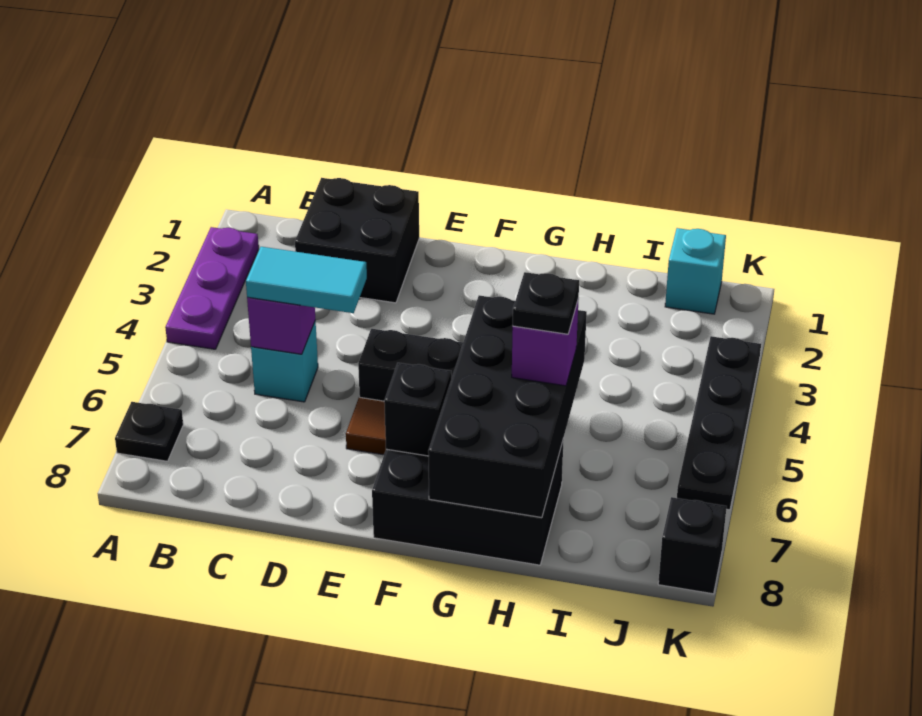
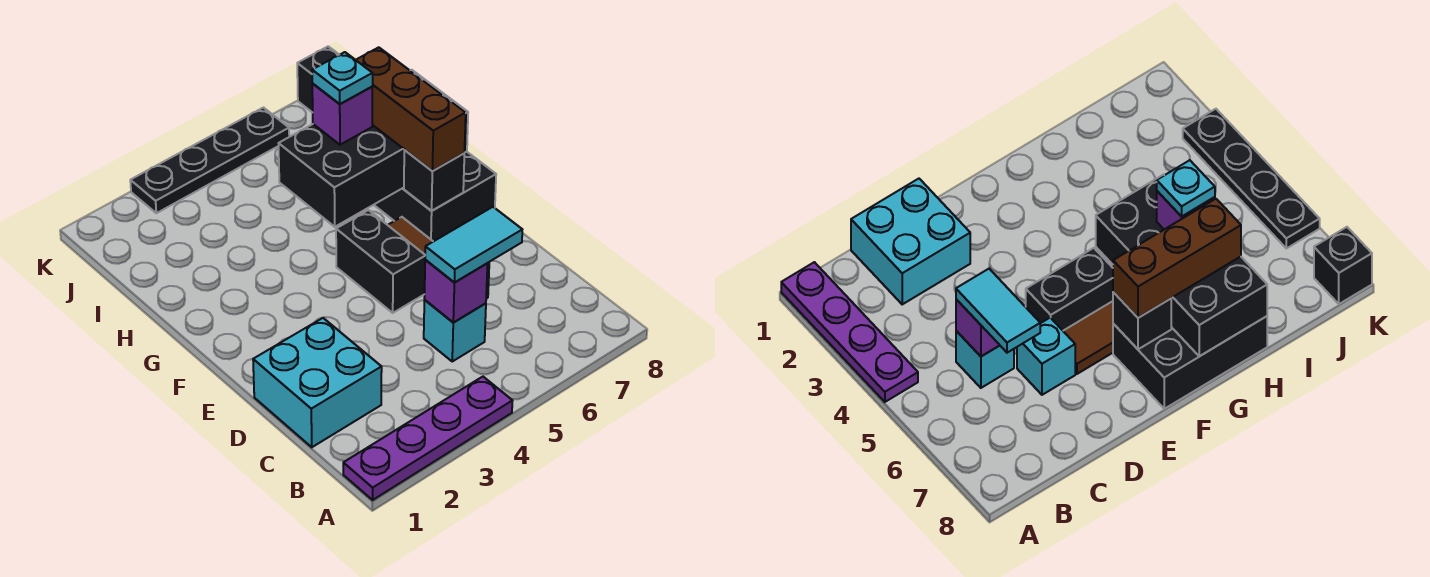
purple plate A2:A4 level 1 -> purple plate A1:A4 level 1
black plate A7 level 1 -> none
black brick C1:D2 level 1 -> cyan brick C1:D2 level 1
cyan tile C5:D5 level 3 -> cyan tile C5:C6 level 3
none -> brown brick F7:H7 level 3
black plate H6 level 4 -> cyan plate H6 level 4
cyan brick J1 level 1 -> cyan brick D6 level 1

